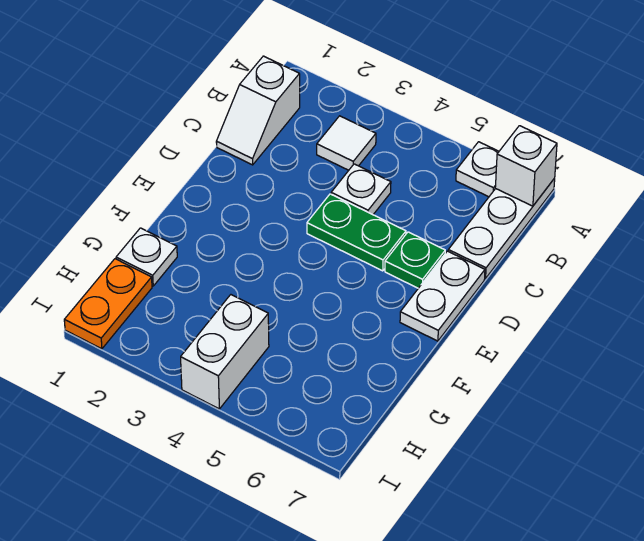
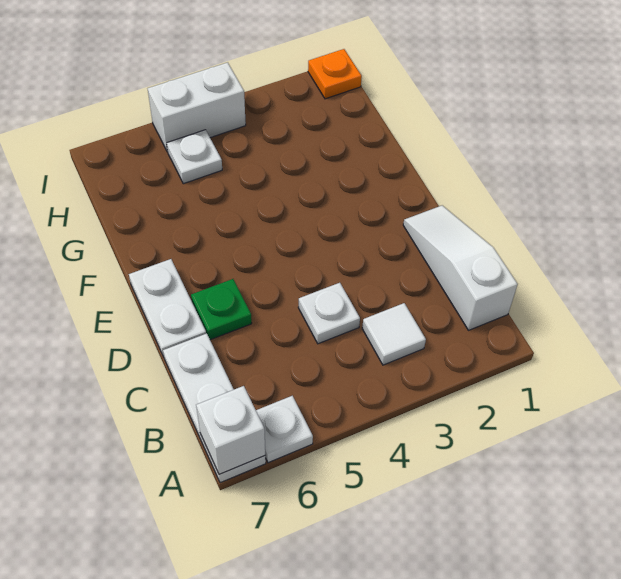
white slope B1:C1 level 1 top B -> white slope B1:D1 level 1 top B
green plate D4:D5 level 1 -> none
white plate G1 level 1 -> white plate H5 level 1
orange plate H1:I1 level 1 -> orange plate I1 level 1
white brick H4:I4 level 1 -> white brick I4:I5 level 1

